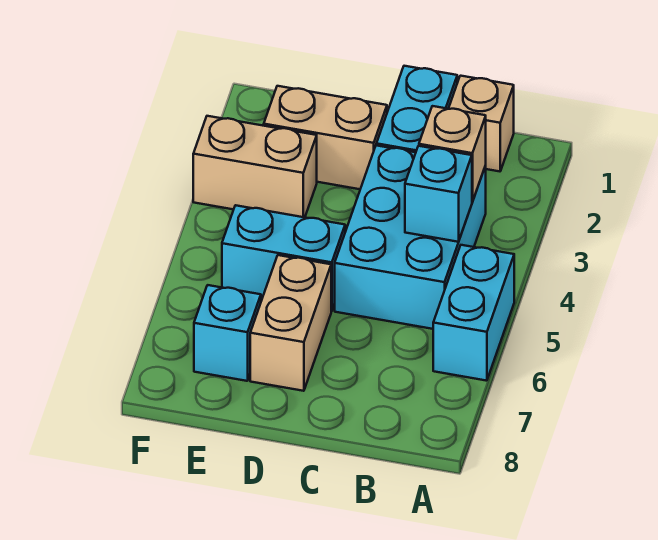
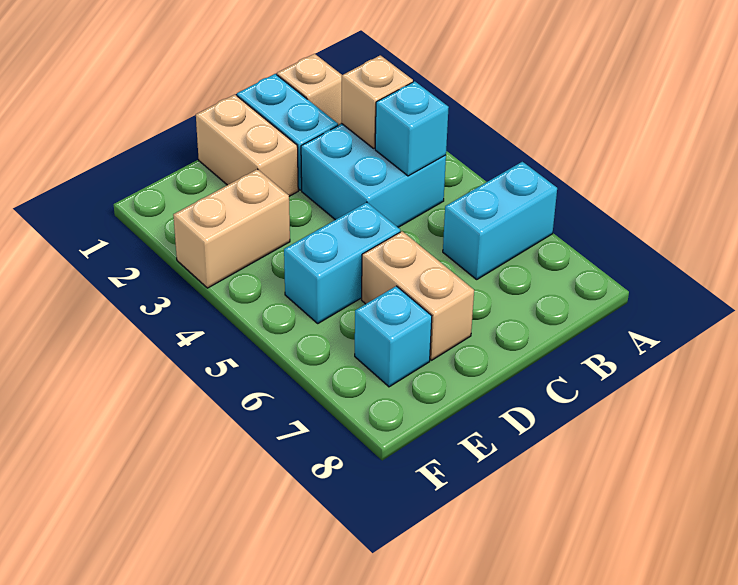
cyan brick A5:A6 level 1 -> cyan brick A6:B6 level 1
cyan brick B3:C5 level 1 -> cyan brick B3:C4 level 1
tan brick D2:E2 level 1 -> tan brick D1:D2 level 1

